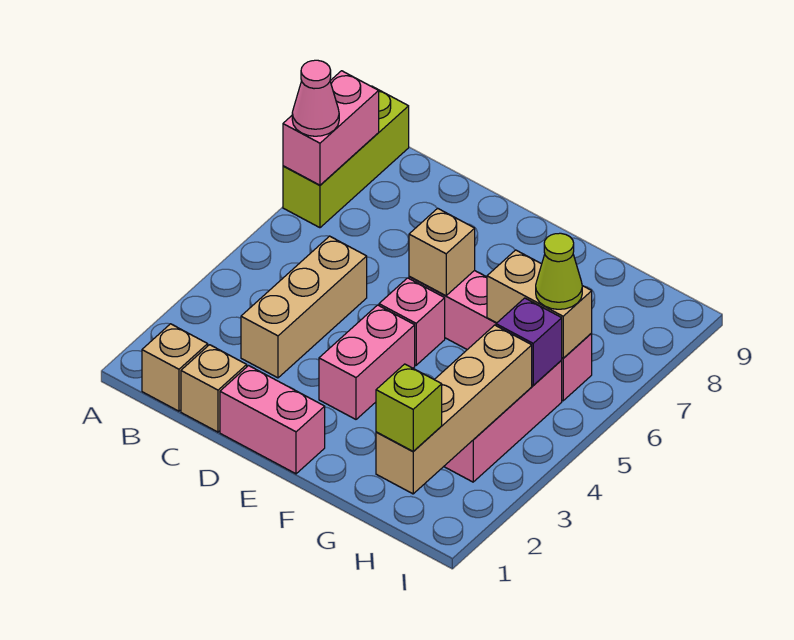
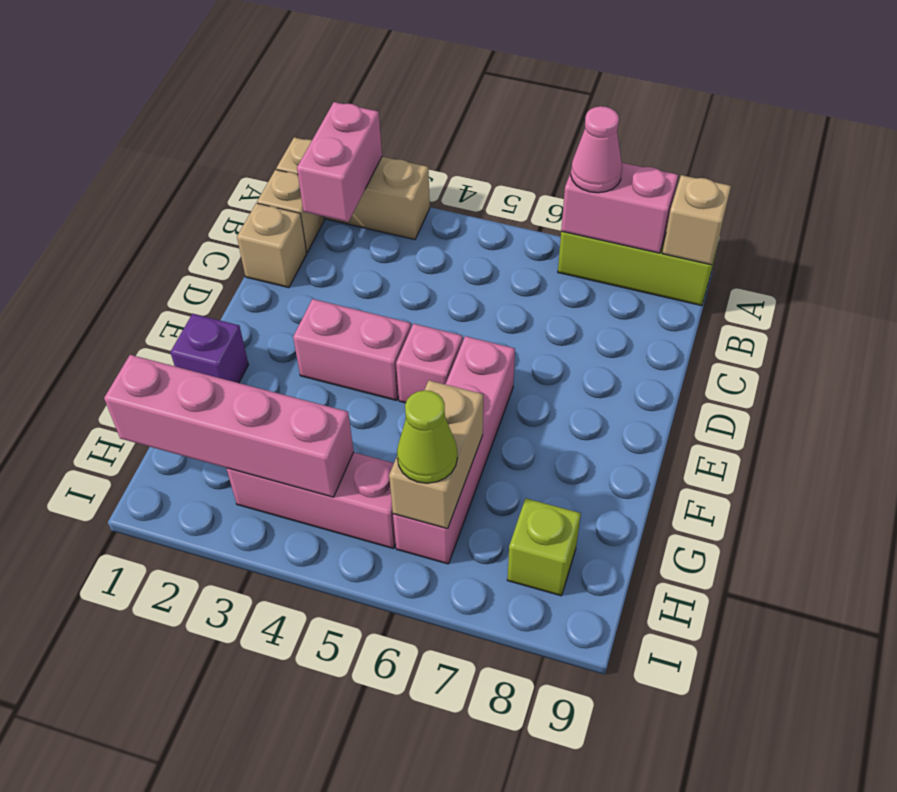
tan brick C3:C5 level 1 -> tan brick A1:A3 level 1
pink brick D1:E1 level 1 -> pink brick A2:B2 level 2
tan brick E6 level 2 -> tan brick A9 level 2
tan brick H1:H4 level 2 -> pink brick H1:H4 level 2
lime brick H1 level 3 -> lime brick H8 level 1
purple brick H5 level 2 -> purple brick F1 level 1

